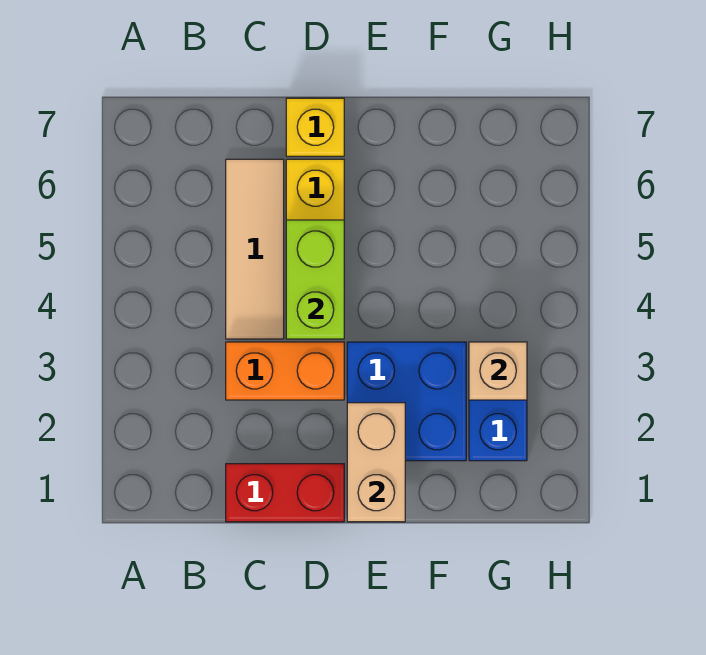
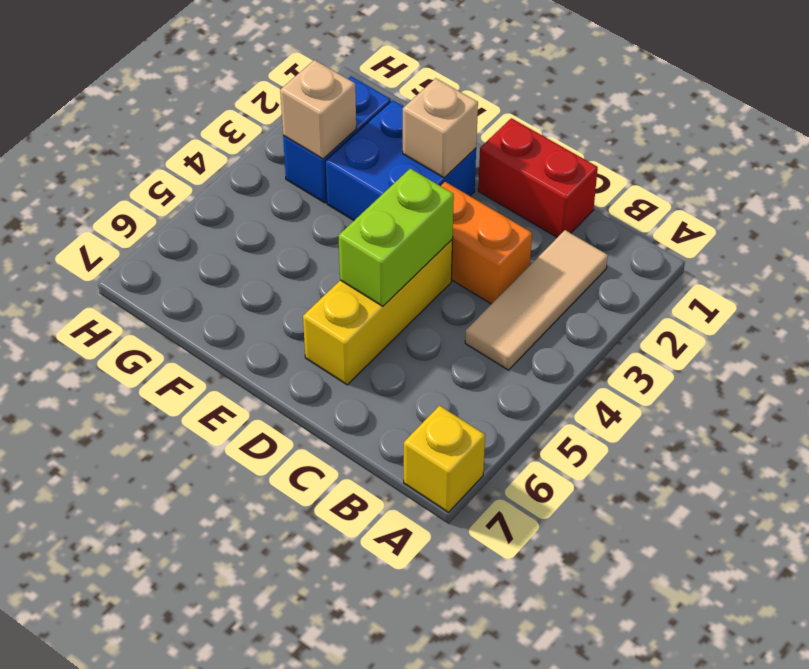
tan tile C4:C6 level 1 -> tan tile B2:B4 level 1
yellow brick D7 level 1 -> yellow brick A7 level 1
tan brick E1:E2 level 2 -> tan brick E2 level 2

